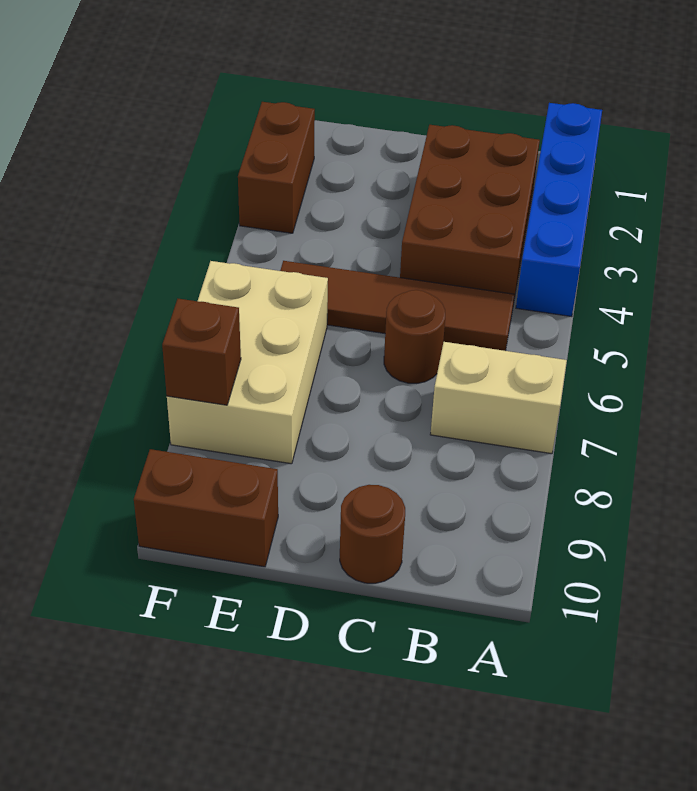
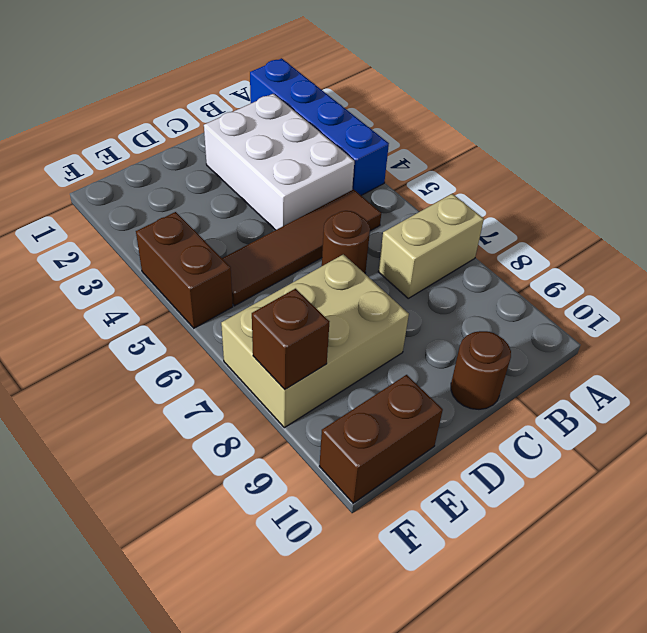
brown brick B2:C4 level 1 -> white brick B2:C4 level 1
tan brick E6:F8 level 1 -> tan brick D7:F8 level 1
brown brick F2:F3 level 1 -> brown brick F4:F5 level 1

